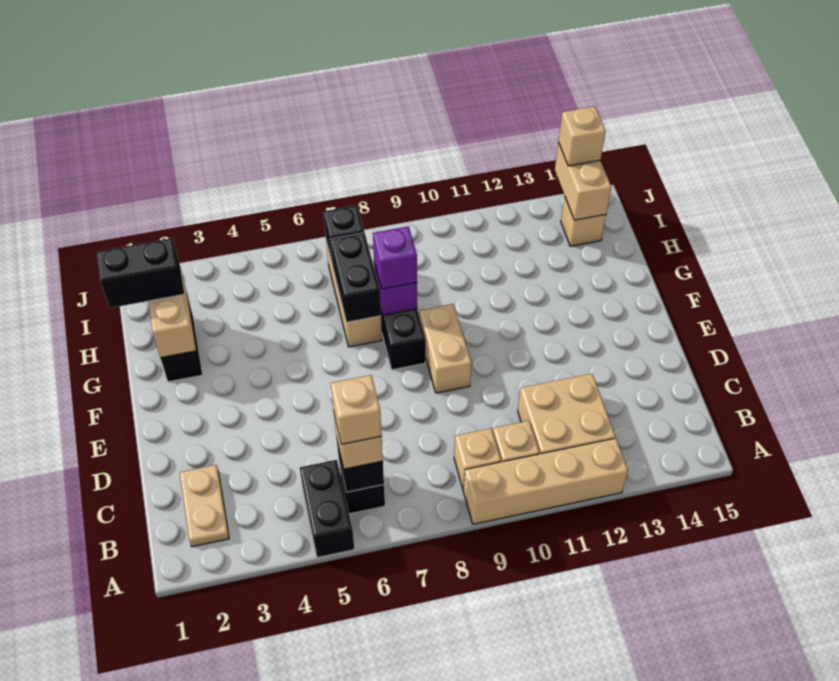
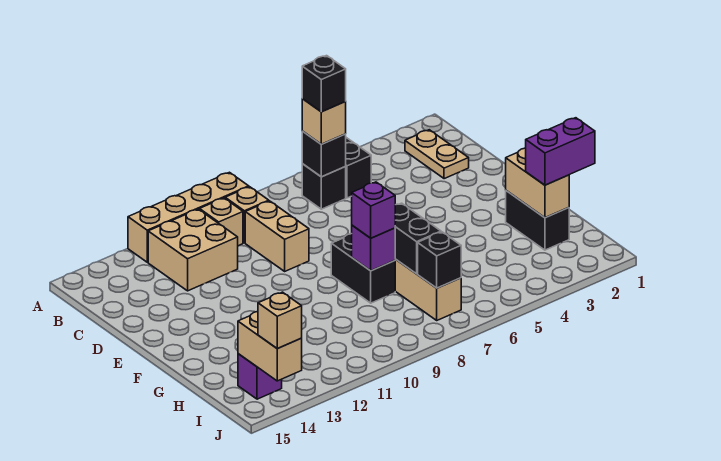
tan brick B6 level 4 -> black brick B6 level 4
tan brick E9:F9 level 1 -> tan brick C9:D9 level 1
black brick H1:H2 level 3 -> purple brick H1:H2 level 3
tan brick I14 level 1 -> purple brick I14 level 1

